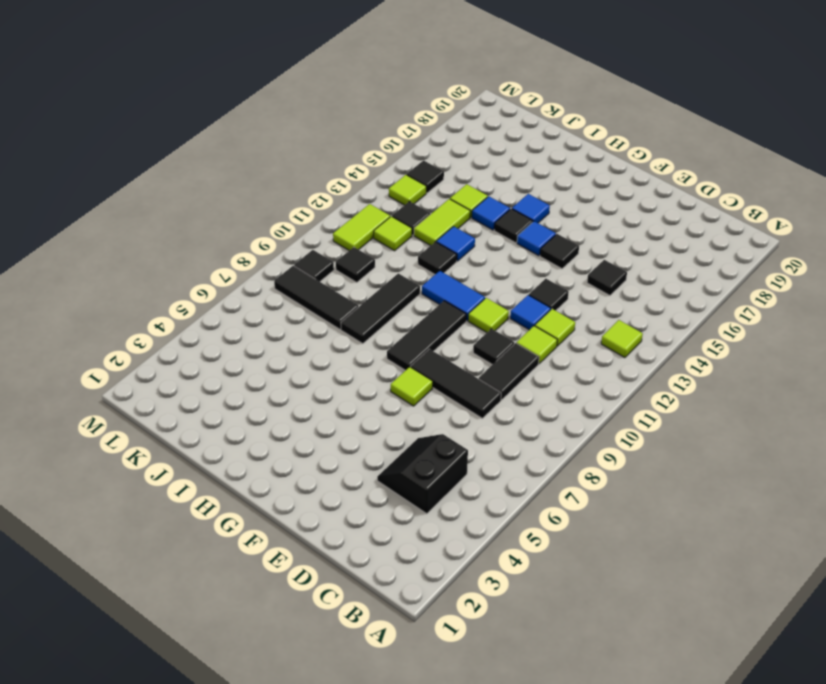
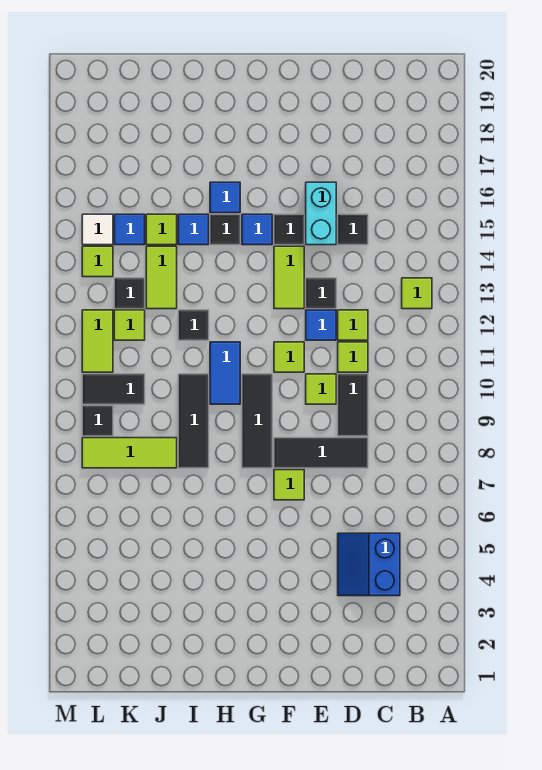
black slope C4:D5 level 1 top C -> blue slope C4:D5 level 1 top C
black tile E10 level 1 -> lime tile E10 level 1
none -> cyan brick E15:E16 level 1
none -> lime tile F13:F14 level 1
blue tile G11:H11 level 1 -> blue tile H10:H11 level 1
blue tile I13 level 1 -> blue tile K15 level 1
black tile J8:L8 level 1 -> lime tile J8:L8 level 1
black tile K10 level 1 -> black tile K10:L10 level 1
black tile L15 level 1 -> white tile L15 level 1

